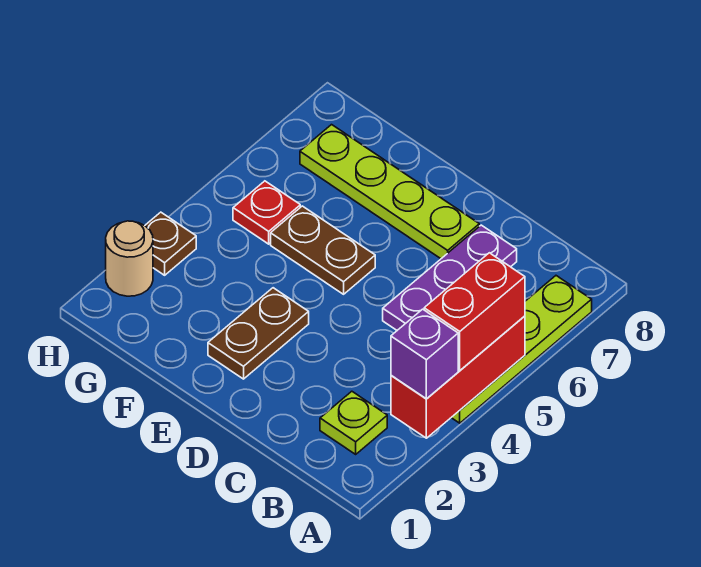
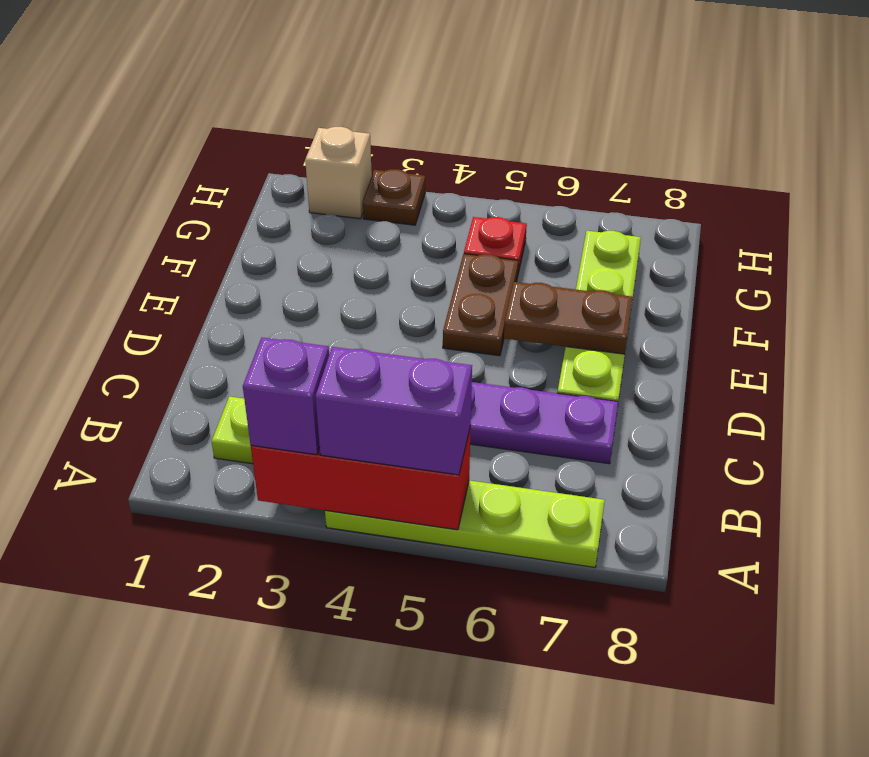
red brick A4:A5 level 3 -> purple brick A4:A5 level 3
brown plate E2:E3 level 1 -> brown plate E6:E7 level 2
tan round brick H2 level 1 -> tan brick H2 level 1

